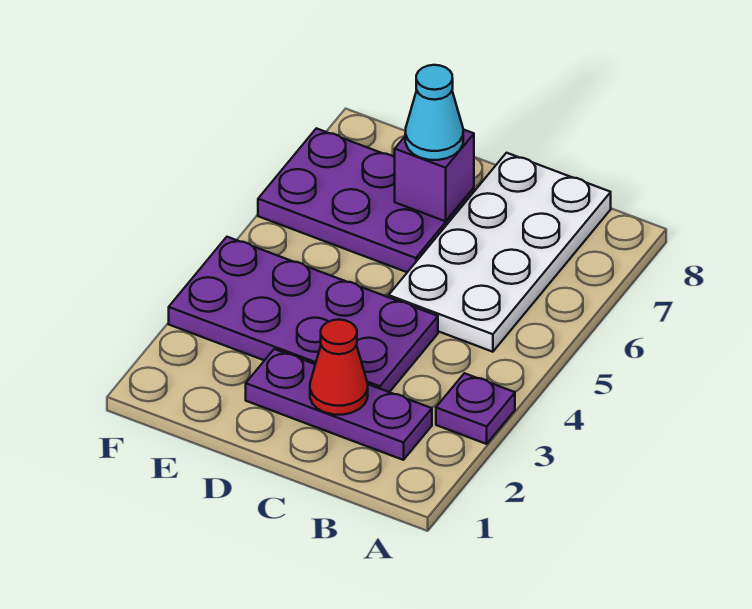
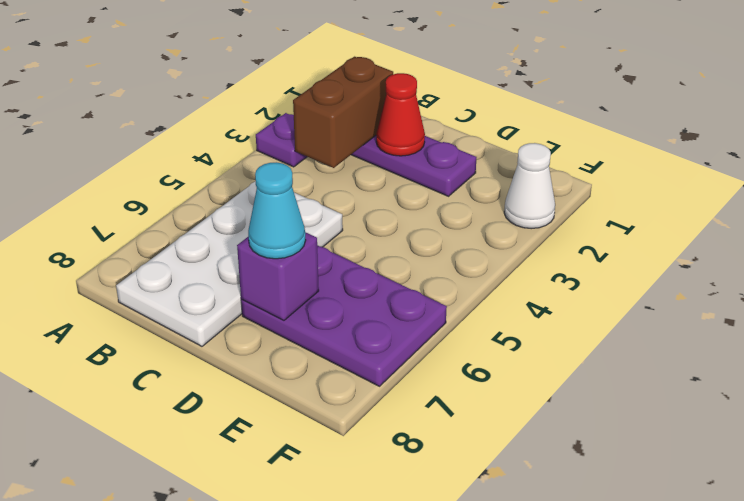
none -> brown brick B2:B3 level 2
purple plate C3:F4 level 1 -> none
none -> white cone F2 level 1

